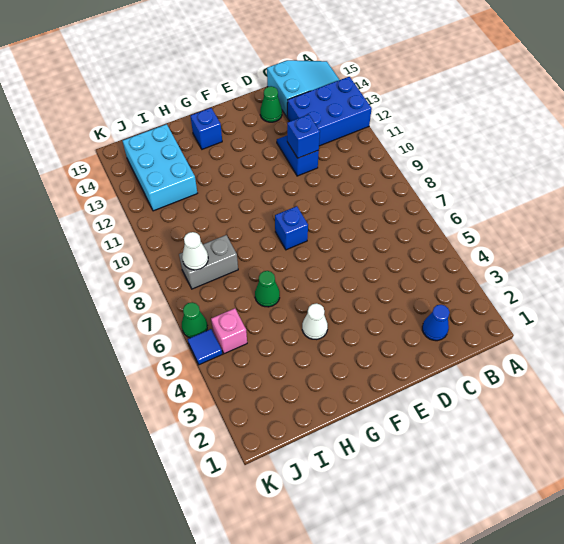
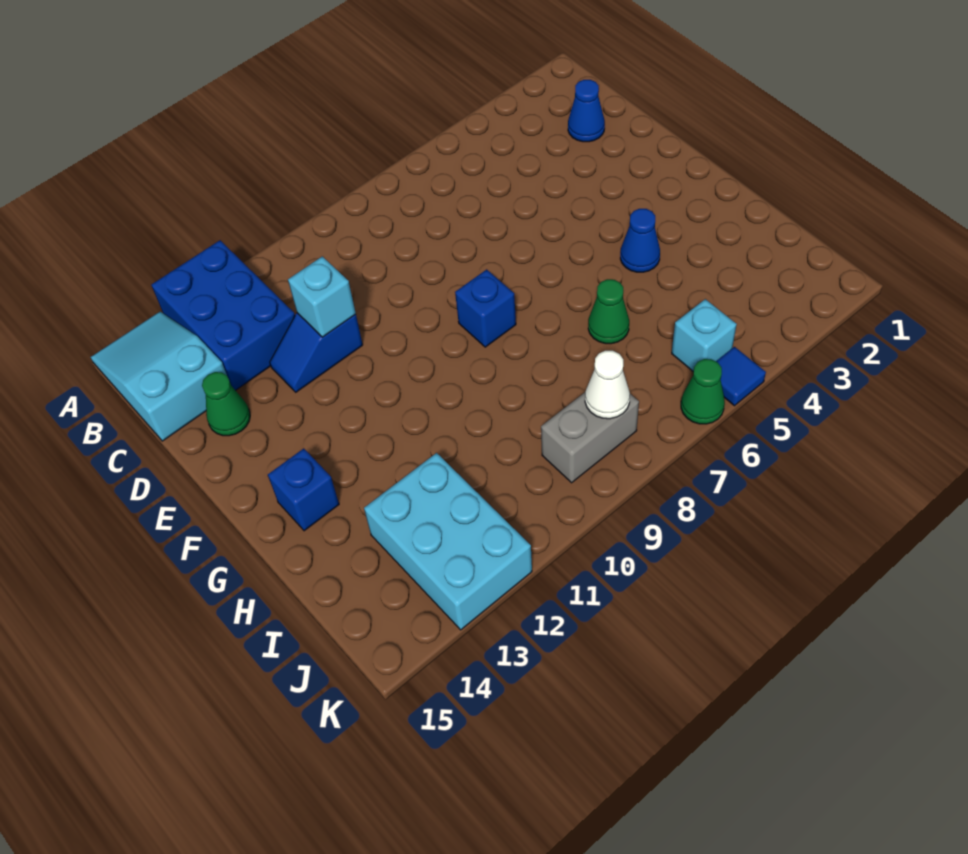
blue brick D11 level 2 -> cyan brick D11 level 2
white cone G4 level 1 -> blue cone G4 level 1
grey brick I8:J8 level 1 -> grey brick J8:J9 level 1
cyan brick I12:J14 level 1 -> cyan brick I12:K13 level 1
pink brick J5 level 1 -> cyan brick J5 level 1

